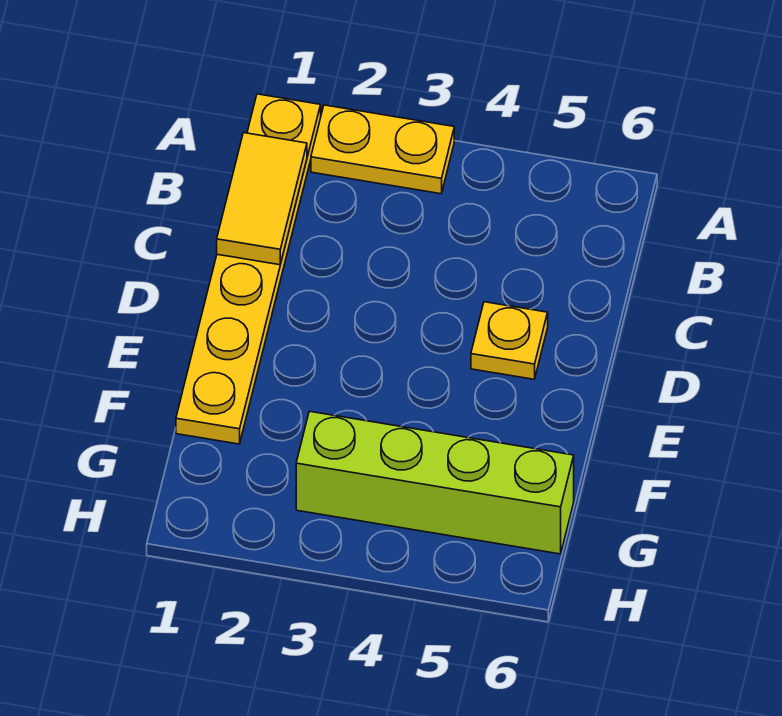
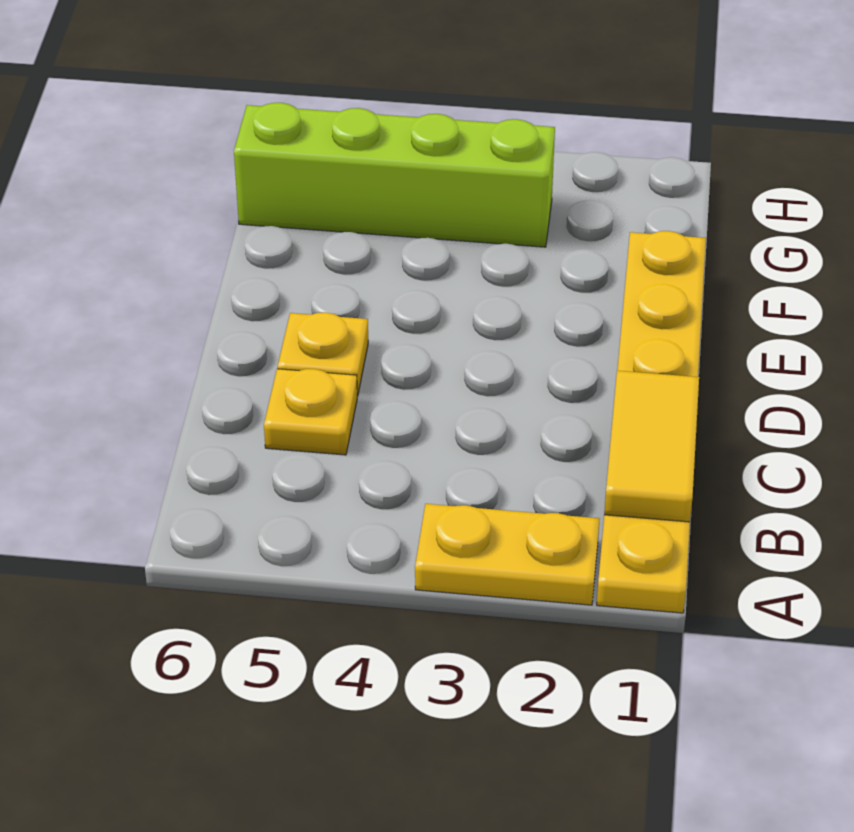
none -> yellow plate C5 level 1

